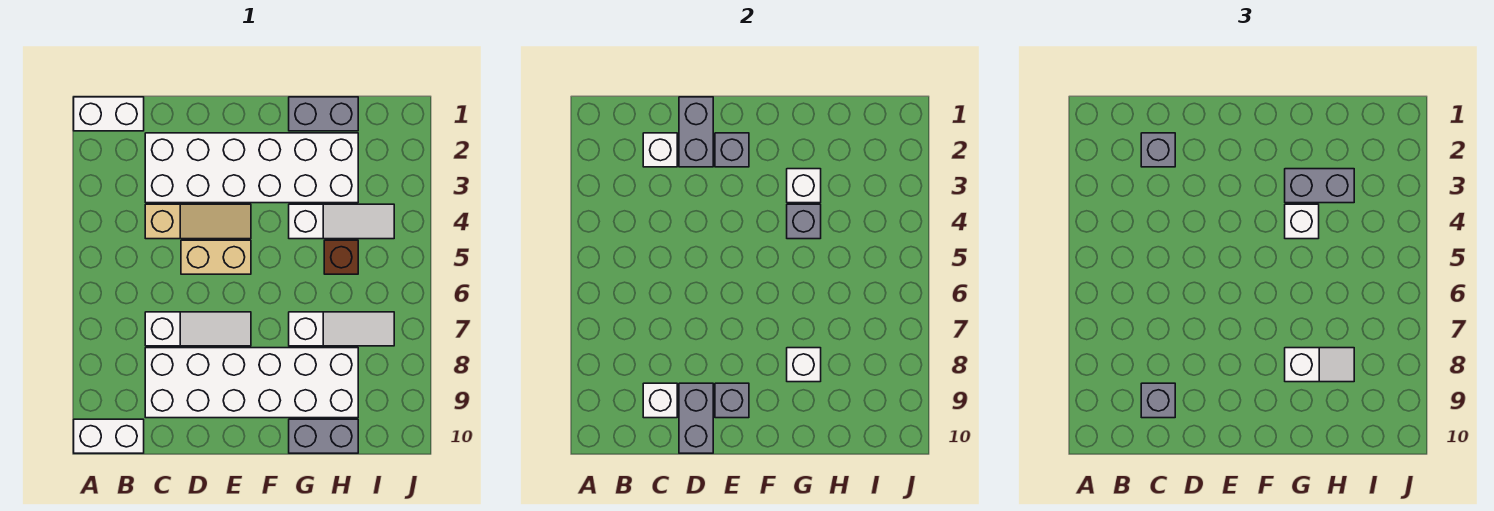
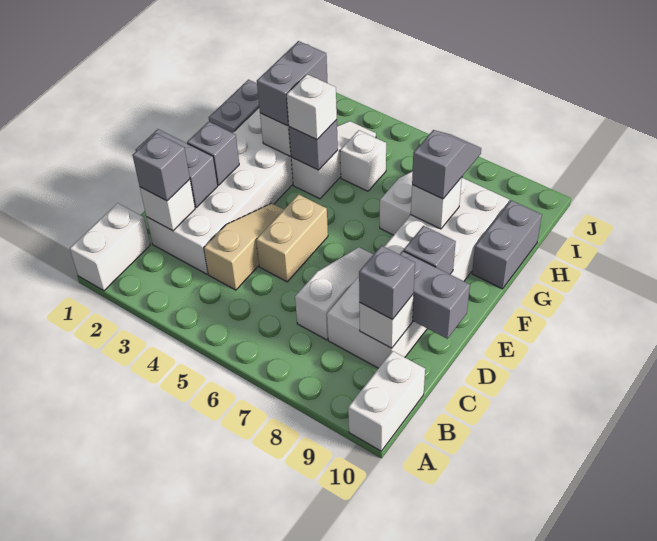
white slope G8:H8 level 3 top G -> grey slope G8:H8 level 3 top G
brown brick H5 level 1 -> white brick H5 level 1

